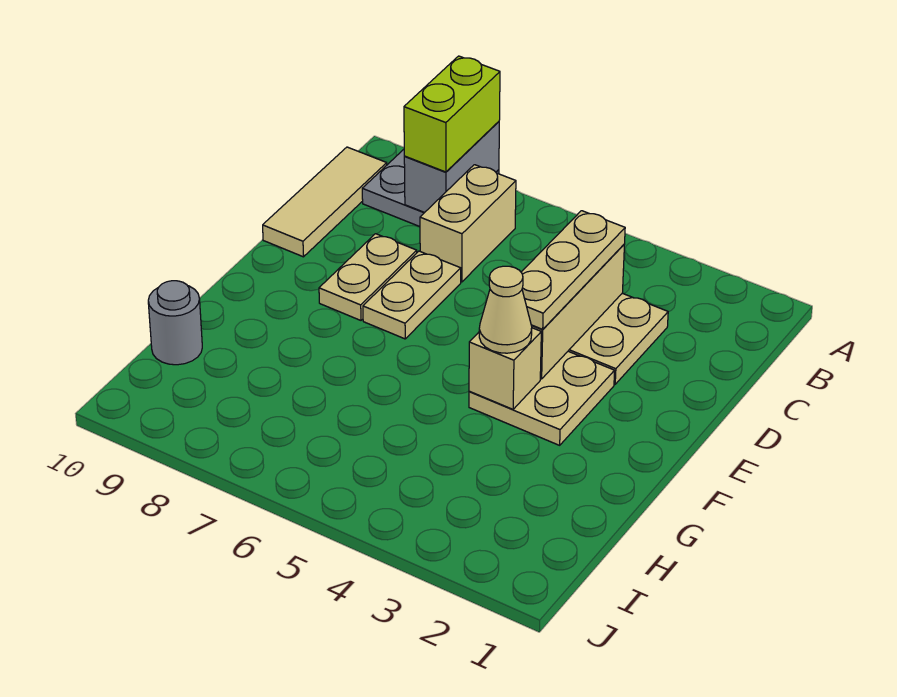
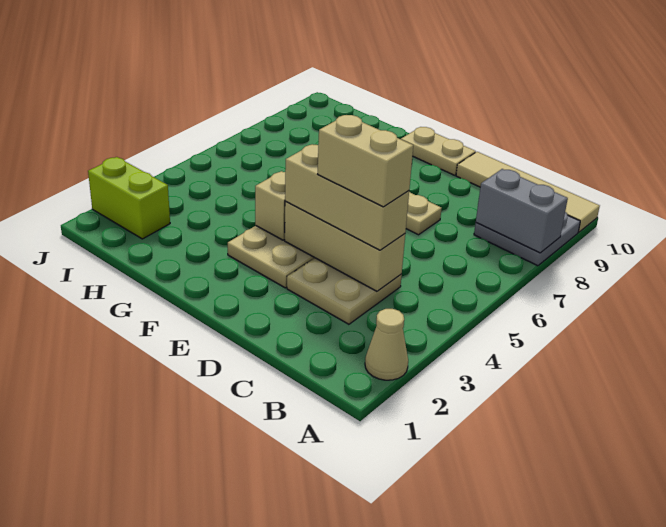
lime brick A8:B8 level 3 -> lime brick I2:J2 level 1
tan brick B7:C7 level 1 -> tan brick C4:D4 level 4
tan tile B10:D10 level 1 -> tan tile A10:D10 level 1
tan plate C4:E4 level 3 -> tan brick C4:E4 level 3
tan plate D8:E8 level 1 -> tan plate E10:F10 level 1
tan cone F4 level 3 -> tan cone A2 level 1
grey round brick H10 level 1 -> none

